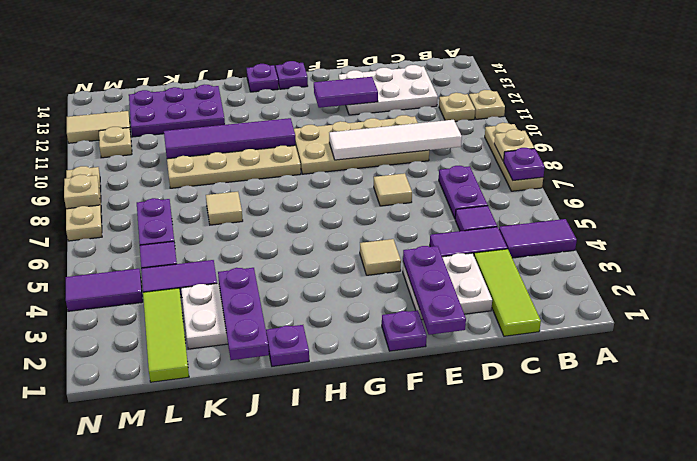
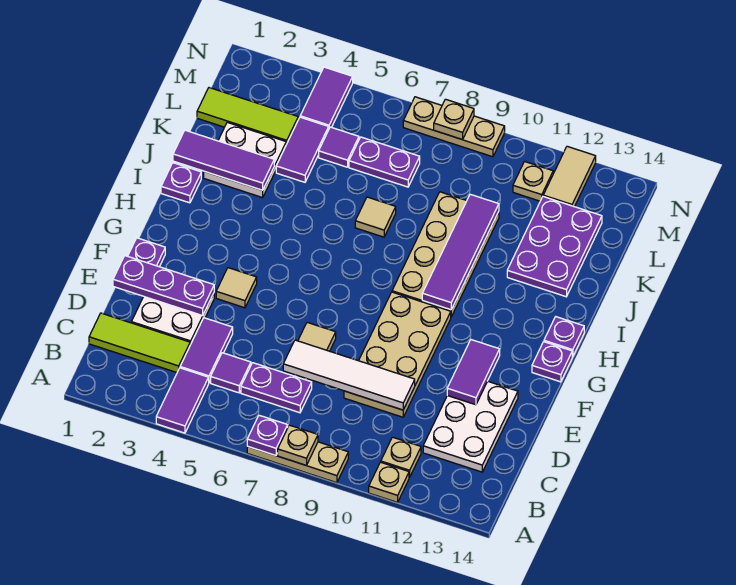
white tile C9:F9 level 2 -> white tile D7:D10 level 2
purple plate J1:J3 level 2 -> purple tile J1:J3 level 2

